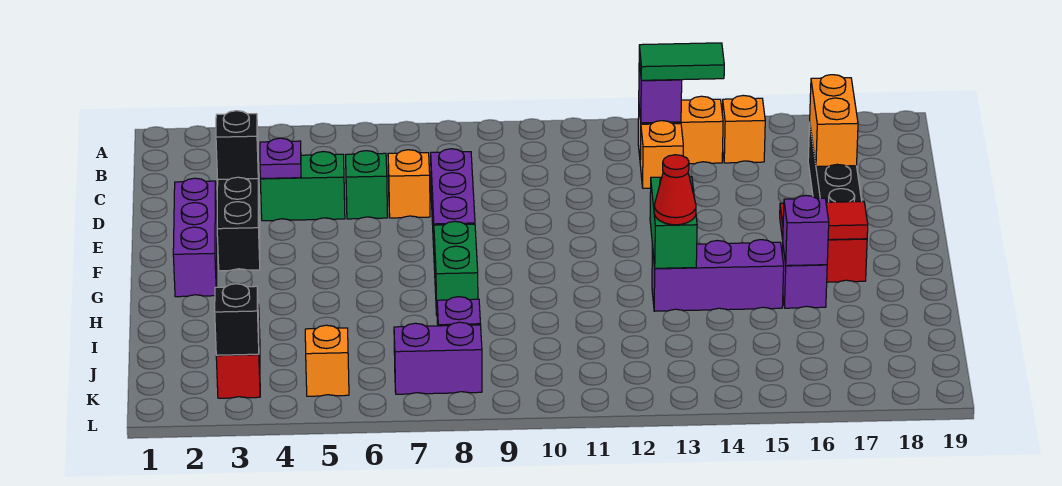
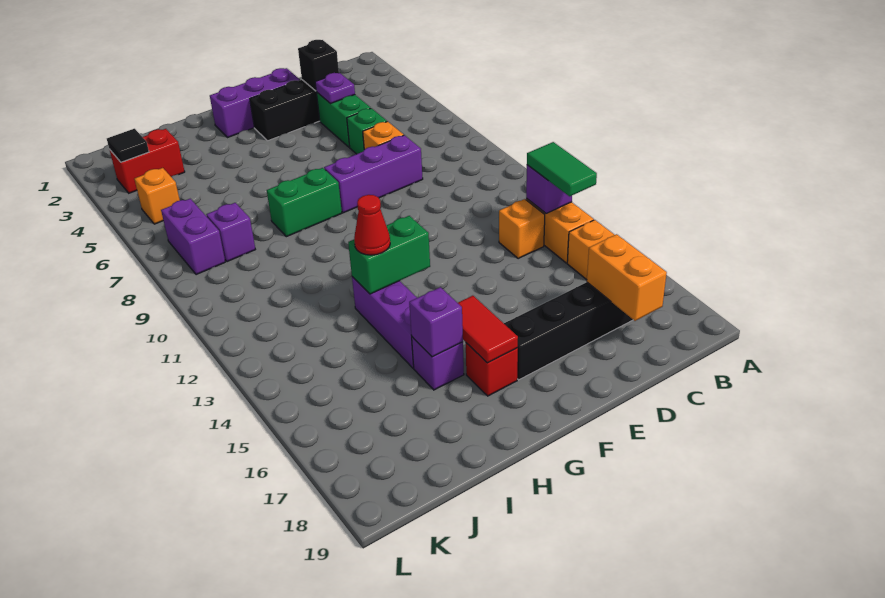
orange brick C17:D17 level 2 -> orange brick C17:C18 level 2
black brick K3 level 2 -> black tile K3 level 2

